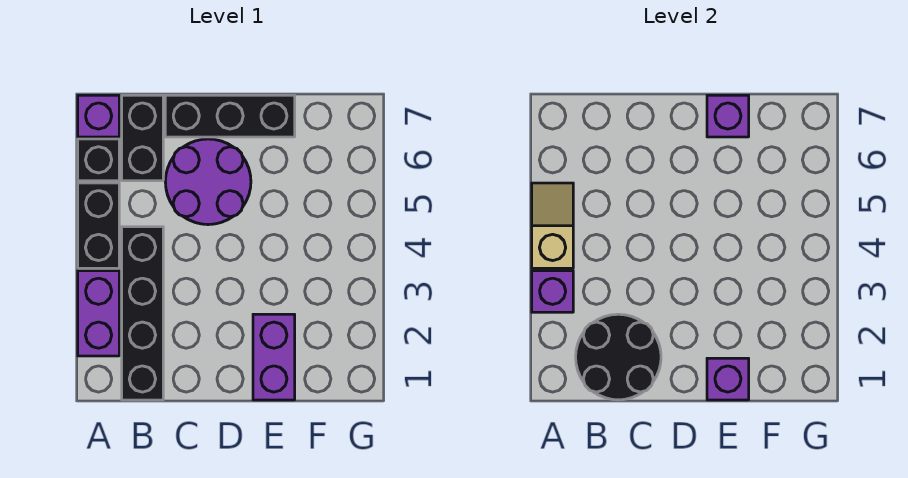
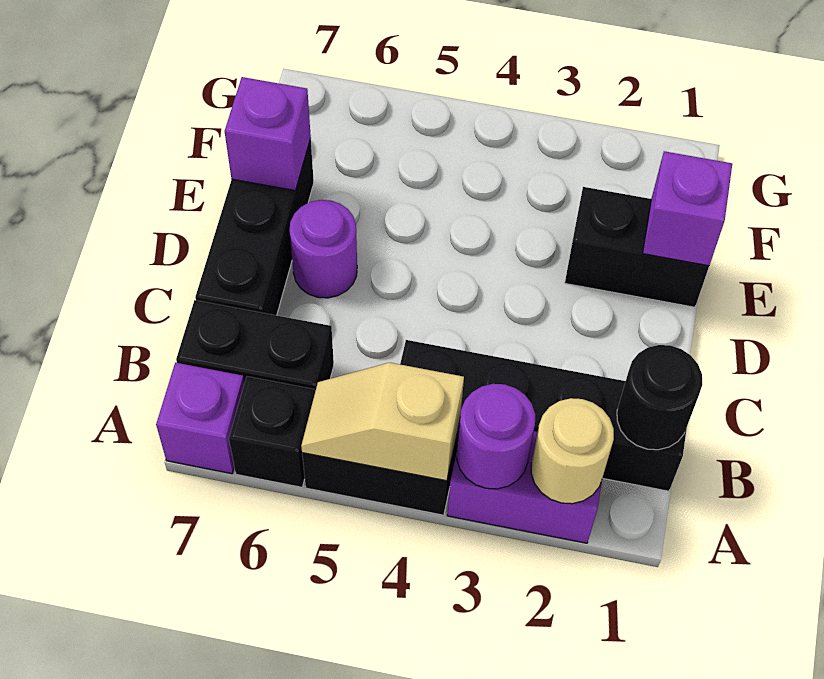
none -> tan round brick A2 level 2
purple brick A3 level 2 -> purple round brick A3 level 2
black round brick B1:C2 level 2 -> black round brick B1 level 2
purple round brick C5:D6 level 1 -> purple round brick D6 level 1
purple brick E1:E2 level 1 -> black brick E1:E2 level 1

